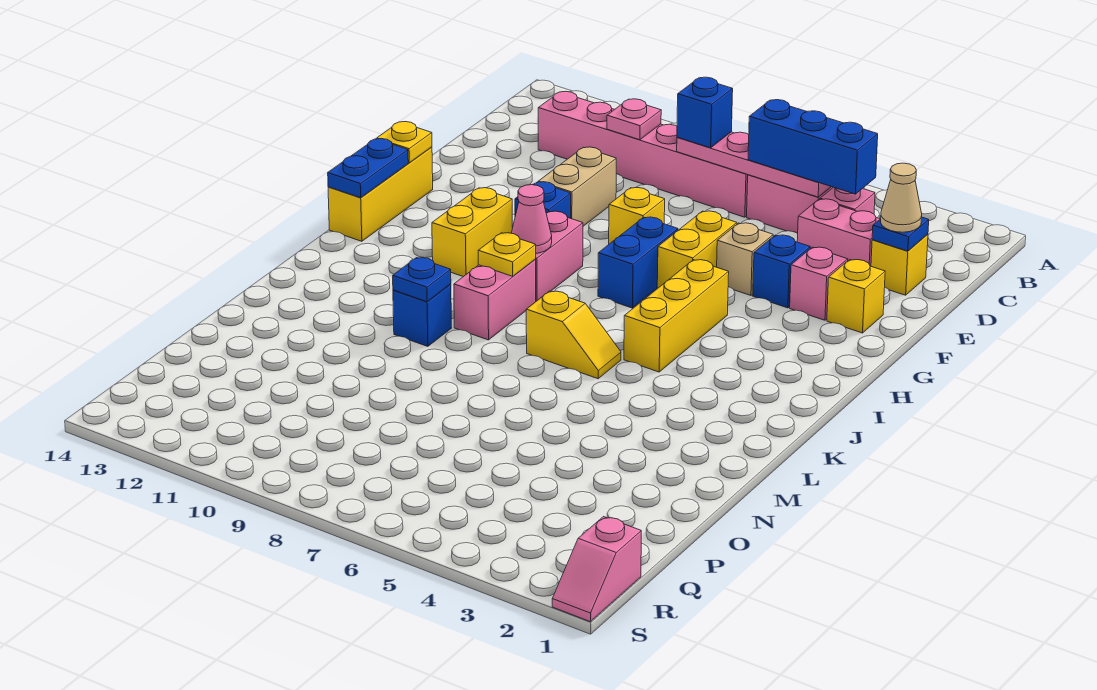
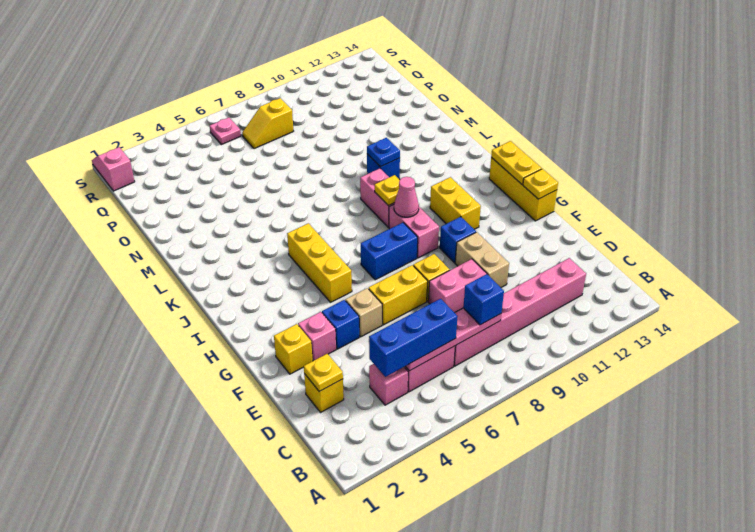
pink plate C10 level 2 -> pink plate R6 level 1
blue plate D2 level 2 -> yellow plate D2 level 2
tan cone D2 level 3 -> none
pink brick D3:D4 level 1 -> pink brick E8:E9 level 1
yellow brick F6:G6 level 1 -> yellow brick F6:F7 level 1
blue brick G7:H7 level 1 -> blue brick H7:H8 level 1
blue plate H14:I14 level 2 -> yellow plate H14:I14 level 2
yellow slope K6:K7 level 1 top 7 -> yellow slope Q7:Q8 level 1 top 8

